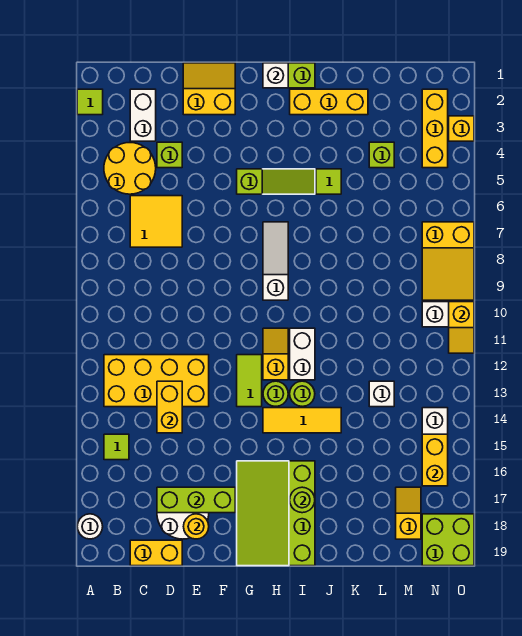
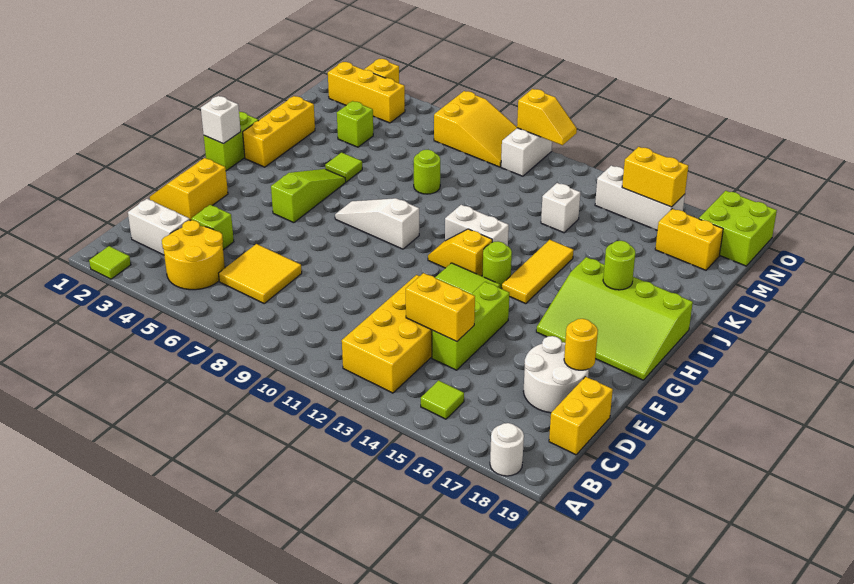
lime brick D17:F17 level 2 -> lime brick D14:F14 level 1
lime round brick I13 level 1 -> lime round brick K8 level 1
yellow slope M17:M18 level 1 top 18 -> yellow brick M17:M18 level 1

